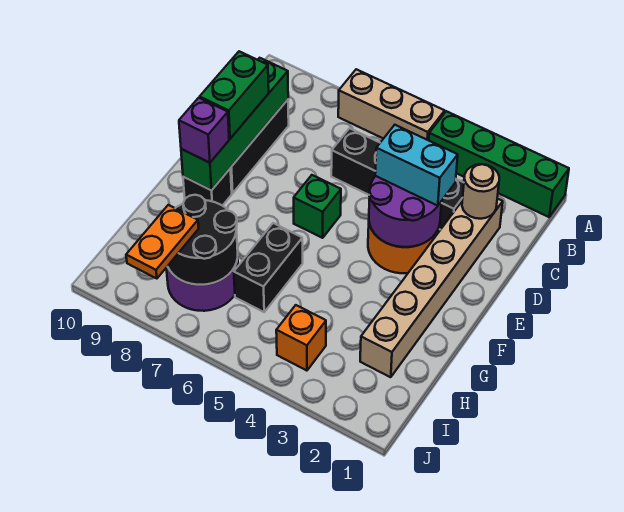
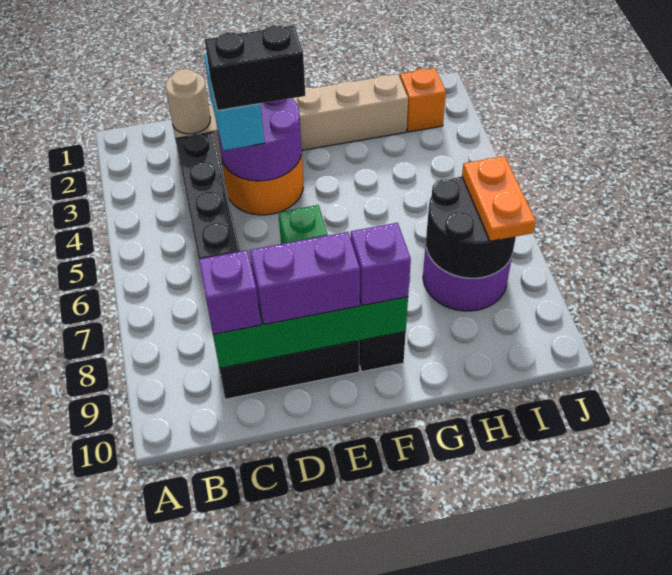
green brick A1:A4 level 1 -> none
tan brick A5:A7 level 1 -> none
none -> purple brick C9 level 3
green brick D9:E9 level 3 -> purple brick D9:E9 level 3
black brick G6:H6 level 1 -> black brick D4:E4 level 4
orange brick I4 level 1 -> orange brick I2 level 1
orange plate I8:J8 level 3 -> orange plate I7:I8 level 3

